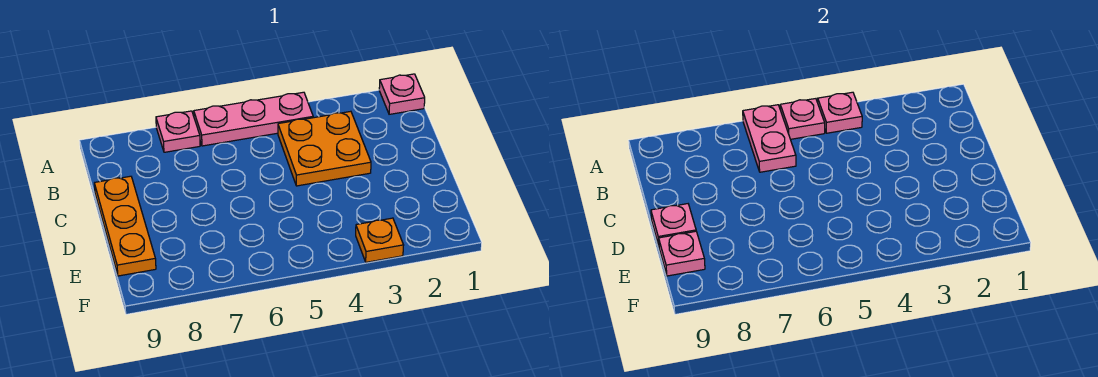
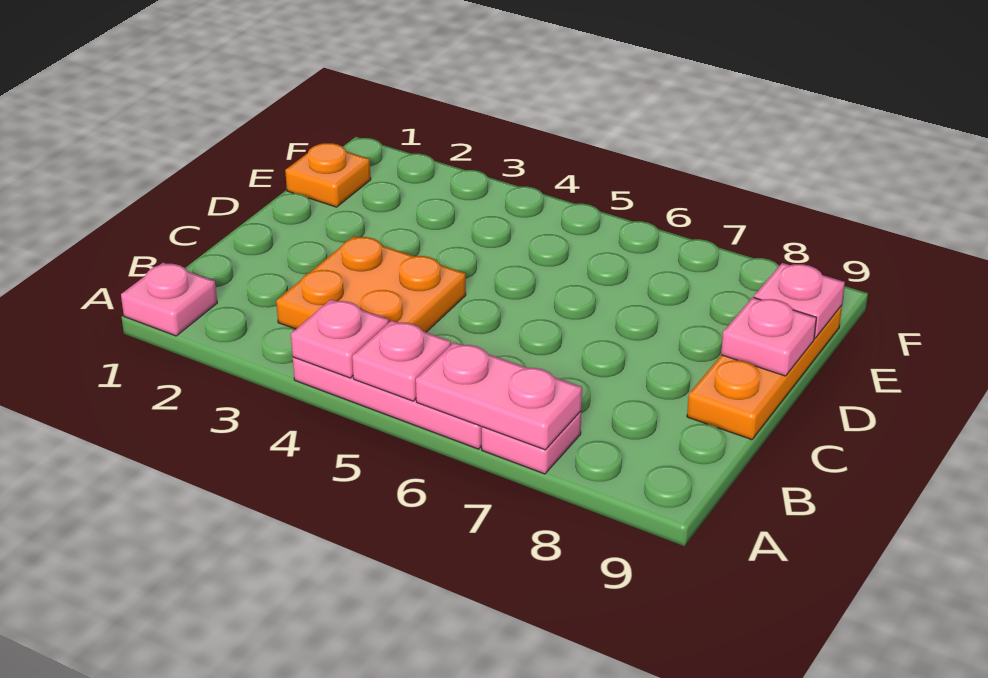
pink plate A6:B6 level 2 -> pink plate A6:A7 level 2
orange plate F3 level 1 -> orange plate E1 level 1

